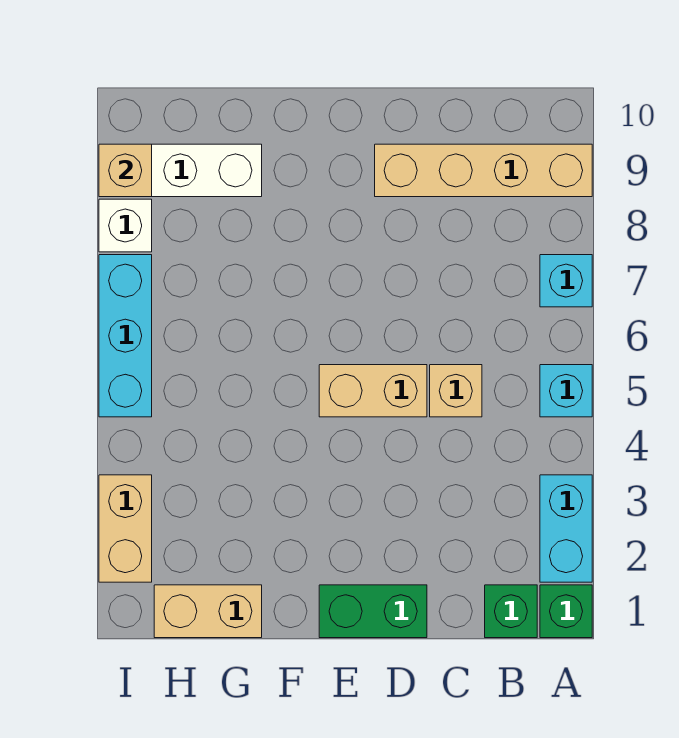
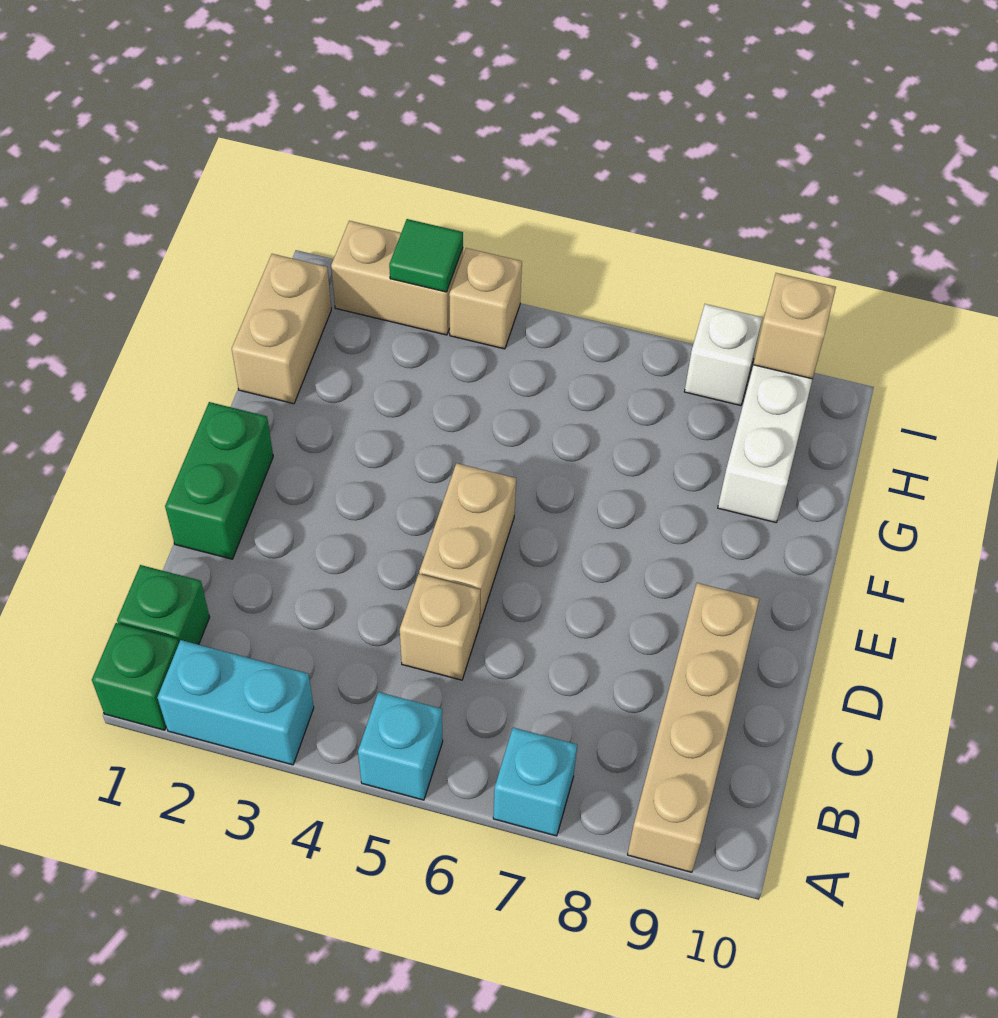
none -> green tile I3 level 2
none -> tan brick I4 level 1
cyan brick I5:I7 level 1 -> none

